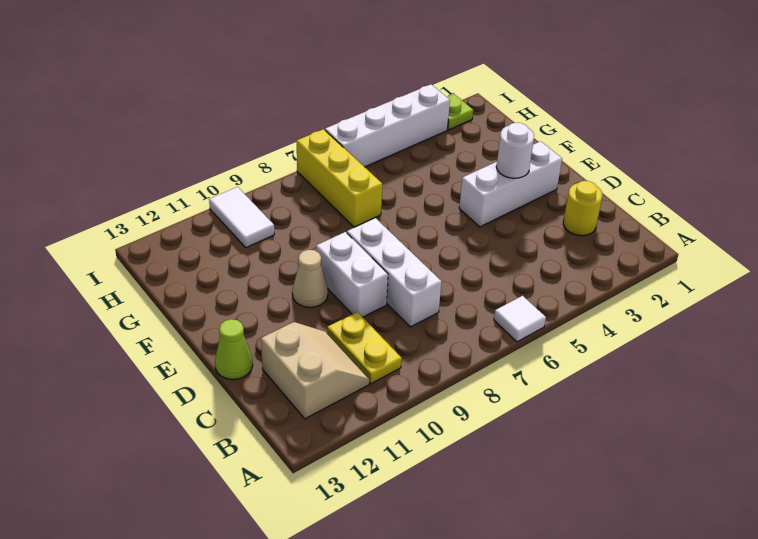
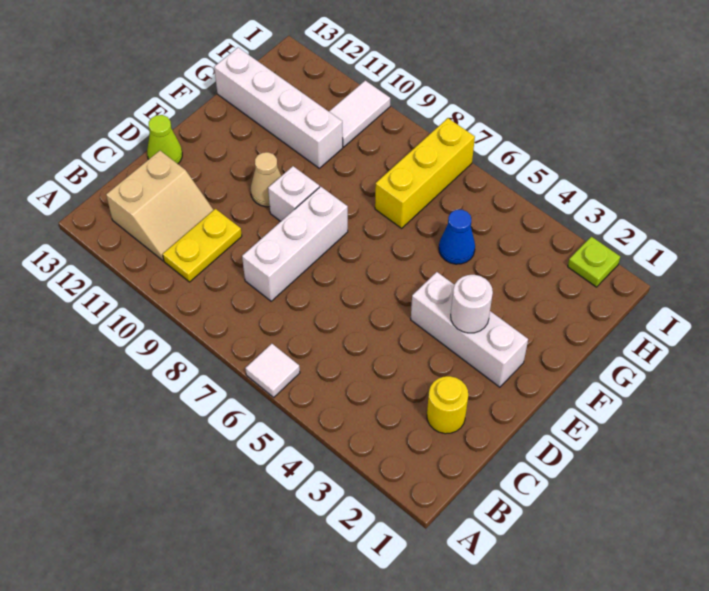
white brick D9:E9 level 1 -> white brick E9 level 1
none -> blue cone G5 level 1
white brick I3:I6 level 1 -> white brick G10:G13 level 1

